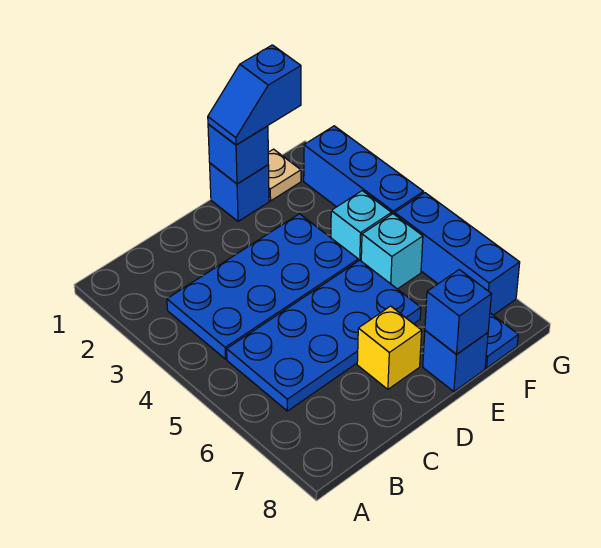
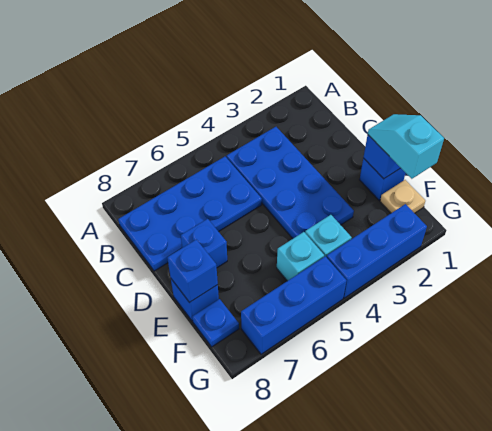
blue plate B5:E6 level 1 -> blue plate B5:C8 level 1
yellow brick D7 level 1 -> blue brick D7 level 1
blue slope E1:F1 level 3 top F -> cyan slope E1:F1 level 3 top F

